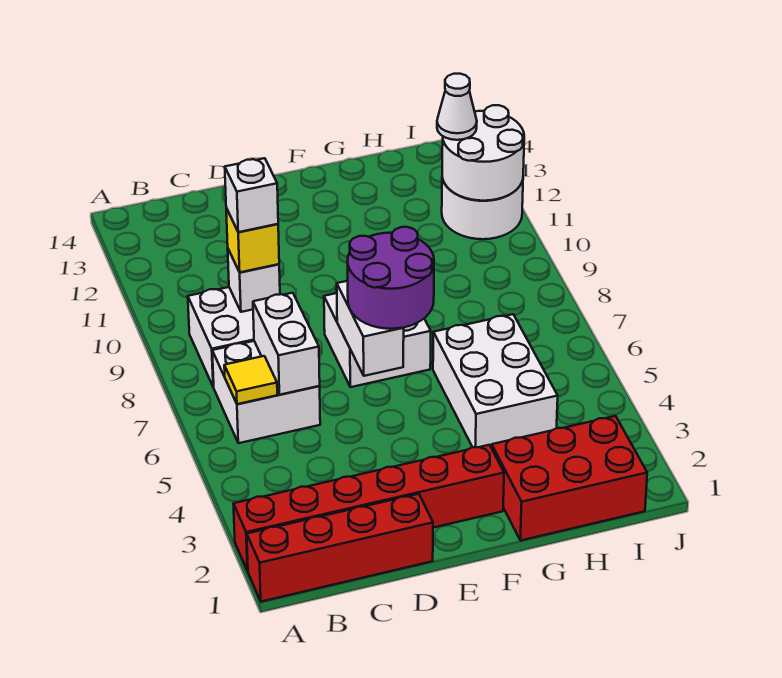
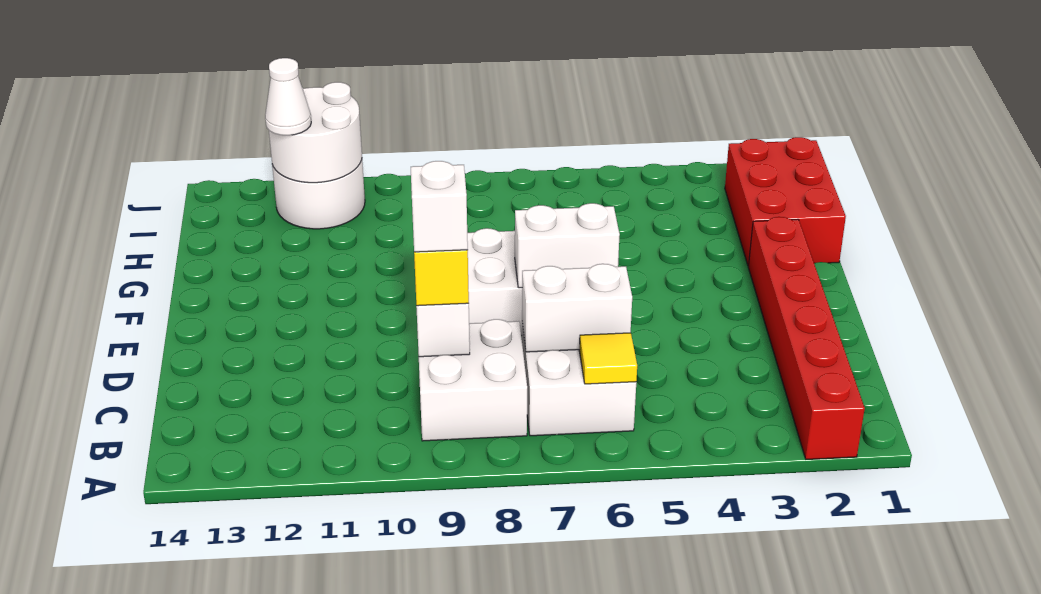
red brick A1:D1 level 1 -> none
purple round brick E6:F7 level 3 -> none
white brick G4:H6 level 1 -> none

